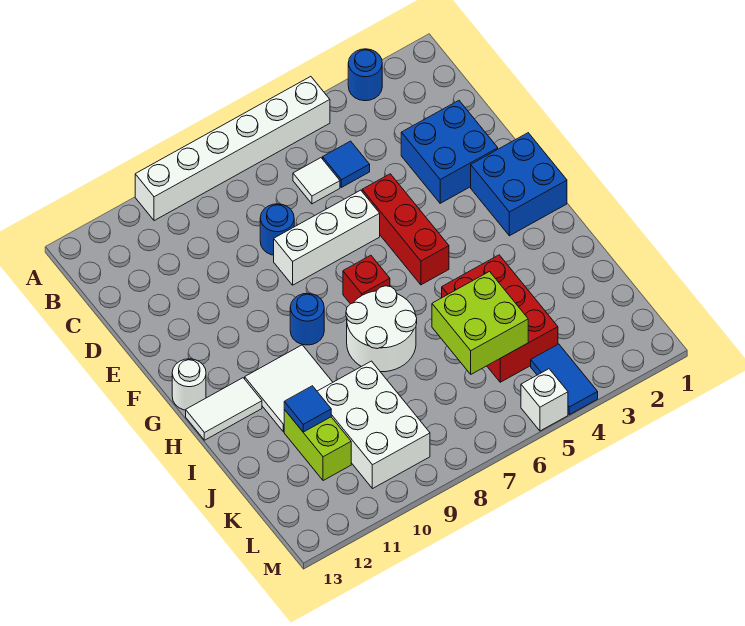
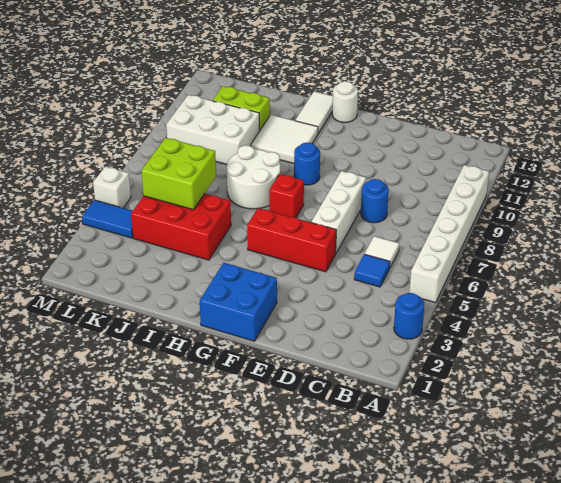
blue brick D2:E3 level 1 -> none
blue tile J11 level 2 -> none

